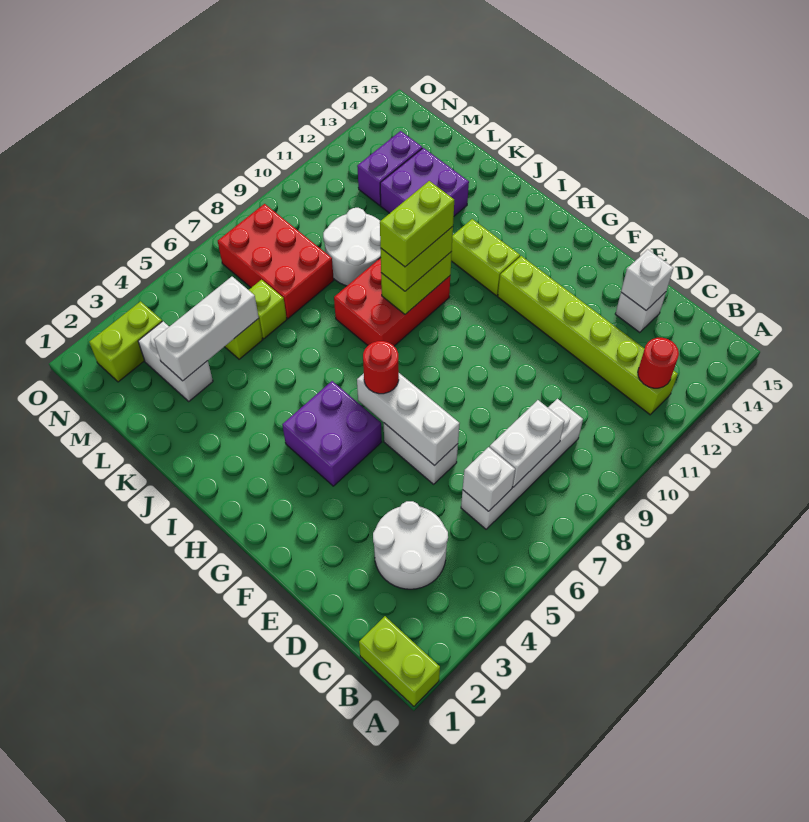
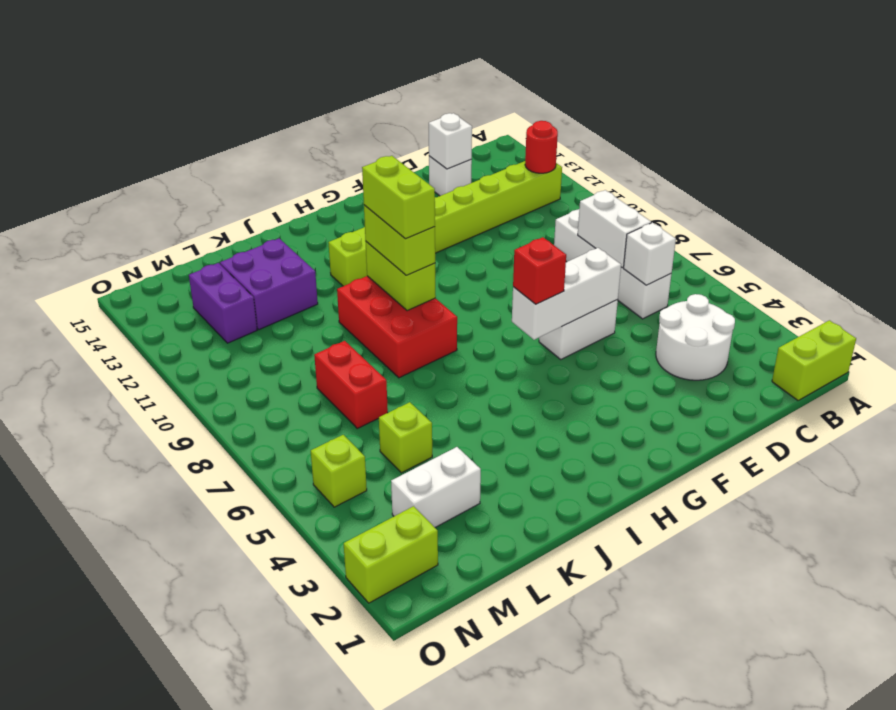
purple brick G4:H5 level 1 -> none
red round brick G6 level 3 -> red brick G6 level 3
white round brick K9:L10 level 1 -> none
white brick L3:L5 level 2 -> none
lime brick L6 level 1 -> lime brick N5 level 1
red brick L7:N8 level 1 -> red brick L7:L8 level 1
lime brick N2:N3 level 1 -> lime brick N2:O2 level 1

